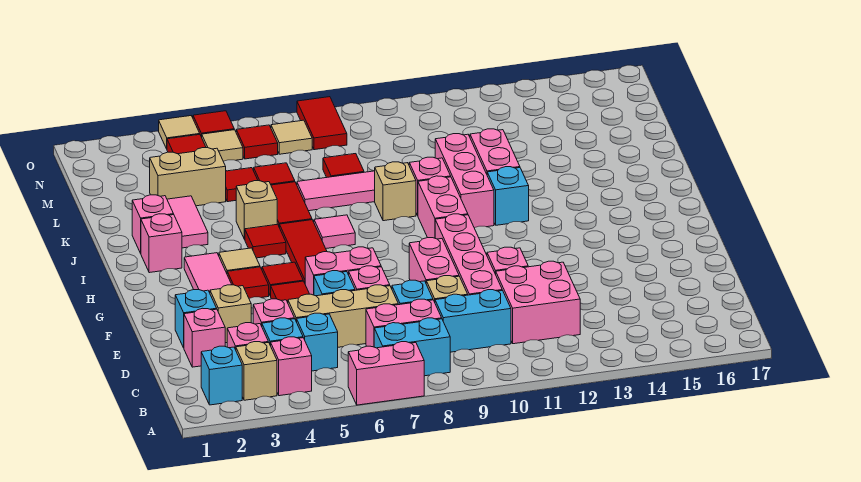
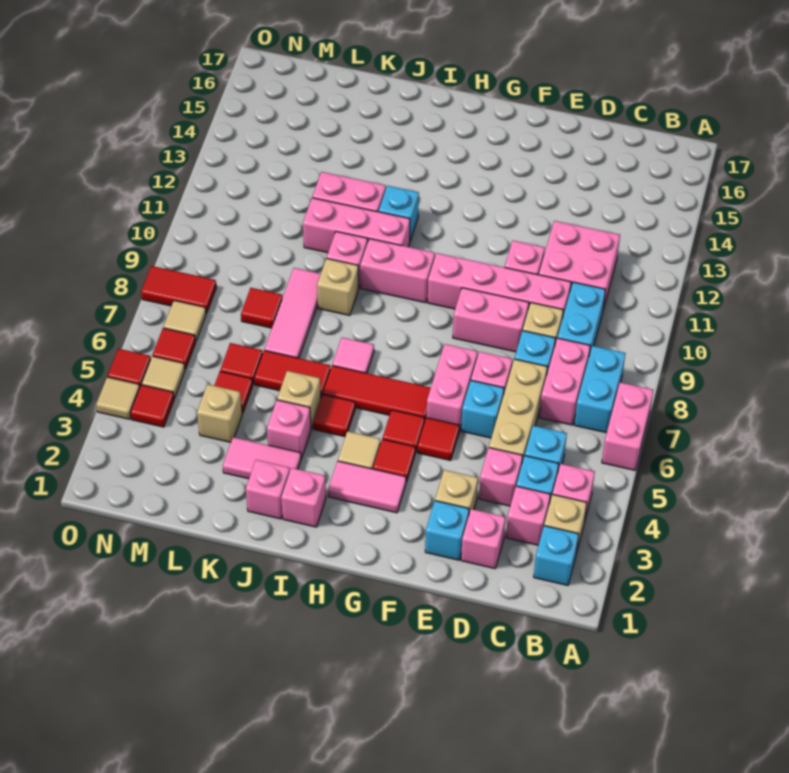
none -> pink brick J4 level 1
tan brick L3:L4 level 1 -> tan brick L4 level 1

